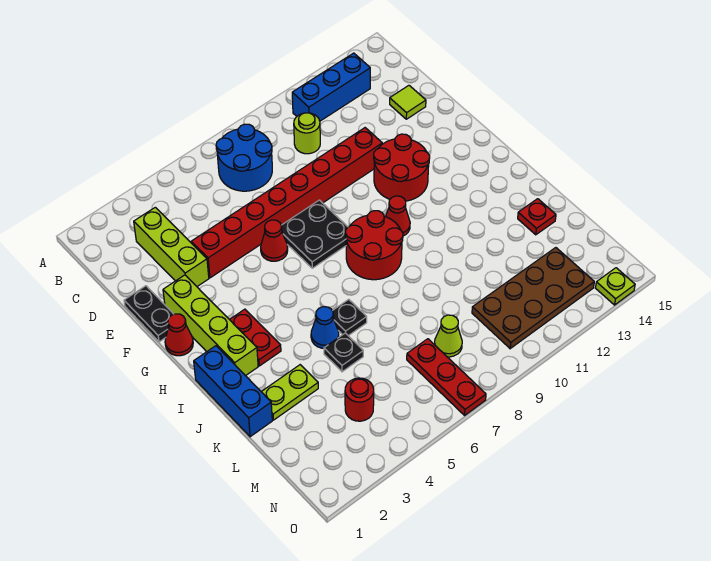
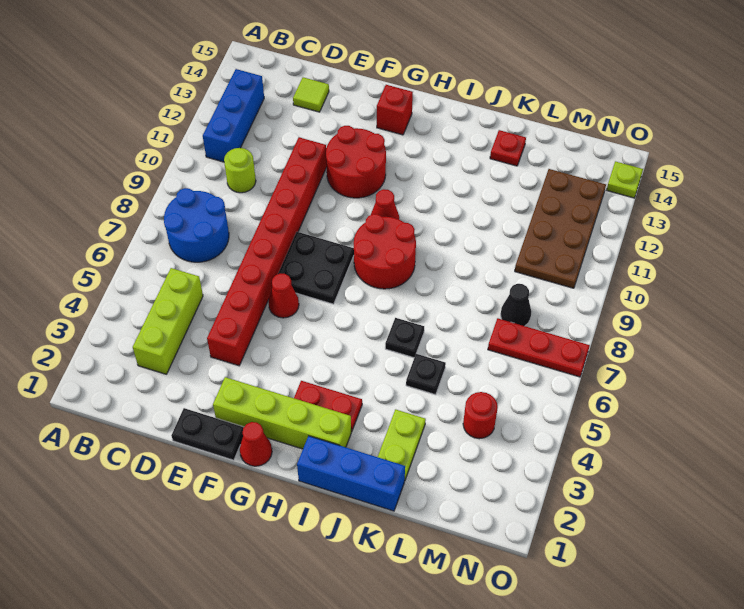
lime brick C3:E3 level 1 -> lime brick C3:C5 level 1
none -> red brick G14 level 1
blue cone J5 level 1 -> none
lime cone M8 level 1 -> black cone M8 level 1

